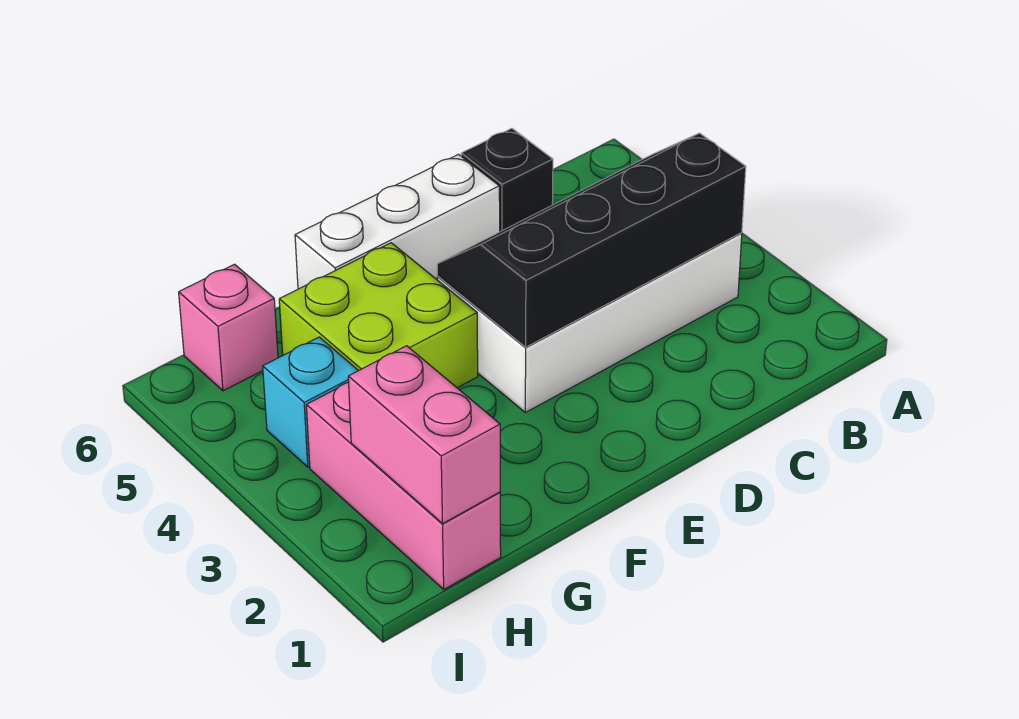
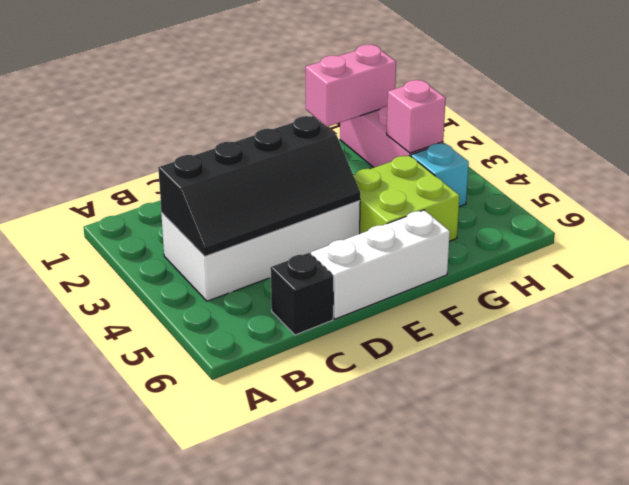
pink brick H1:H2 level 2 -> pink brick G1:H1 level 2
pink brick H6 level 1 -> pink brick H3 level 2

